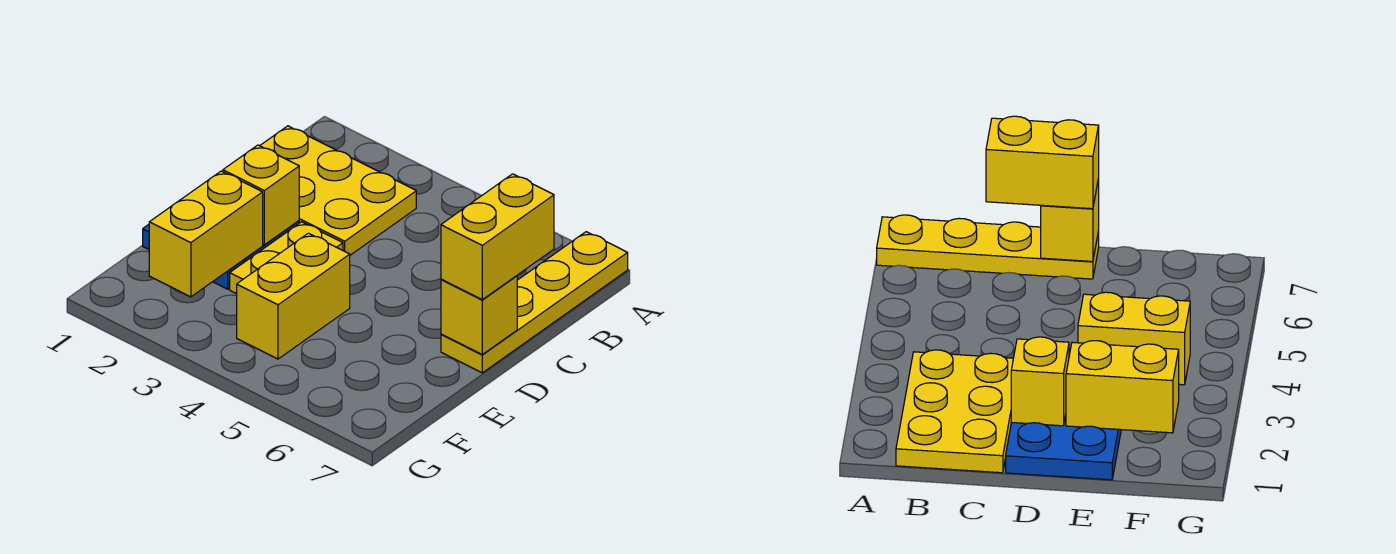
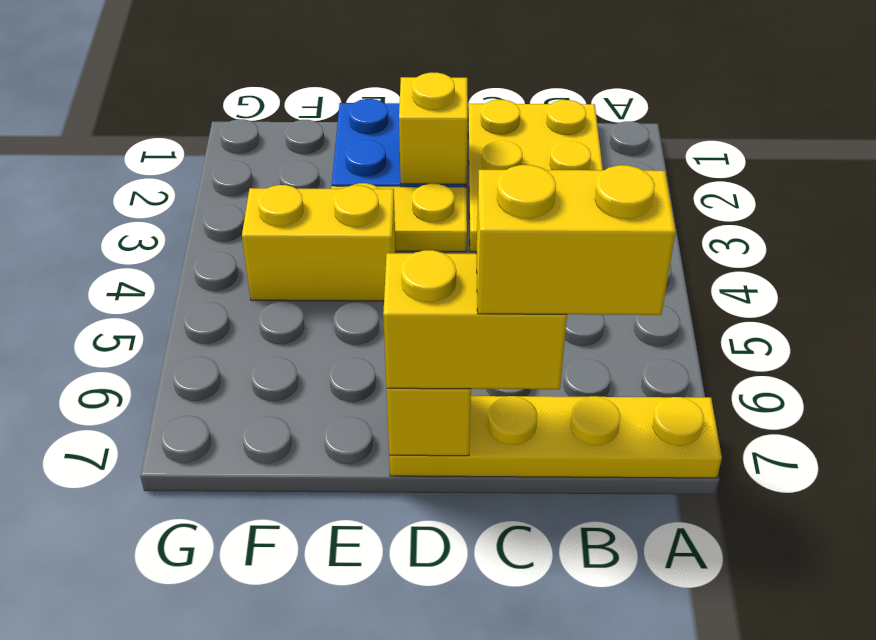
yellow brick E2:F2 level 2 -> yellow brick B7:C7 level 4

